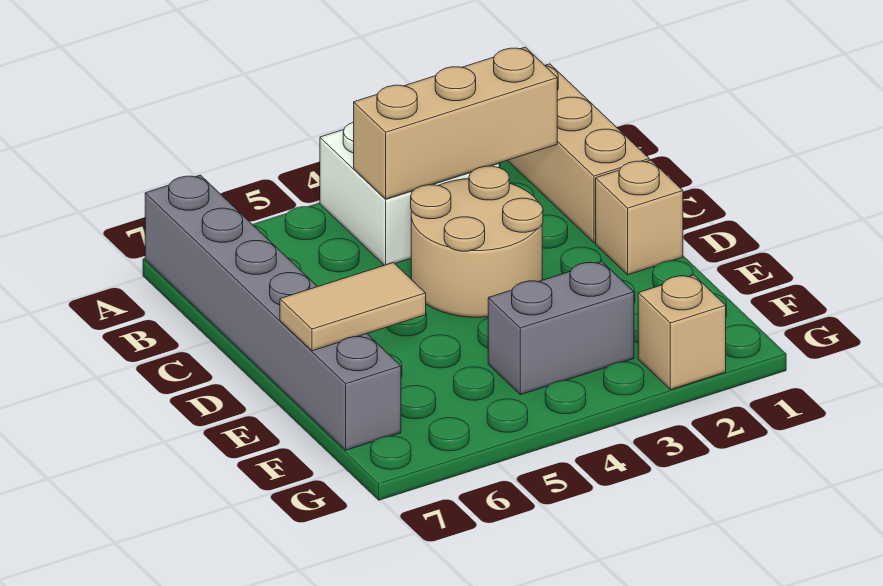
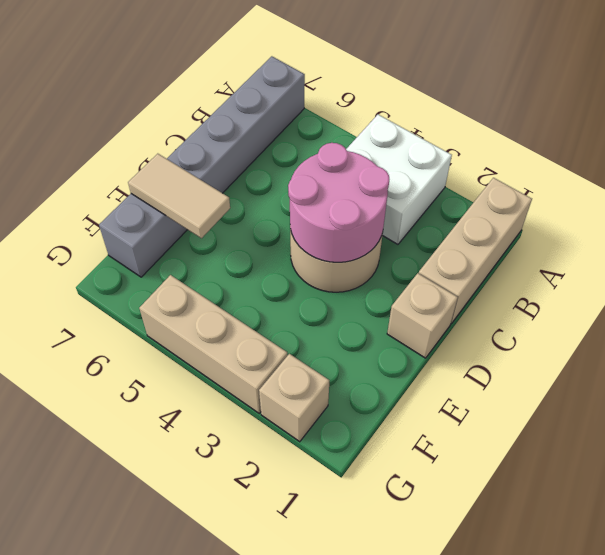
tan brick B2:B4 level 2 -> tan brick G3:G5 level 1
none -> pink round brick C3:D4 level 2
grey brick F3:F4 level 1 -> none

